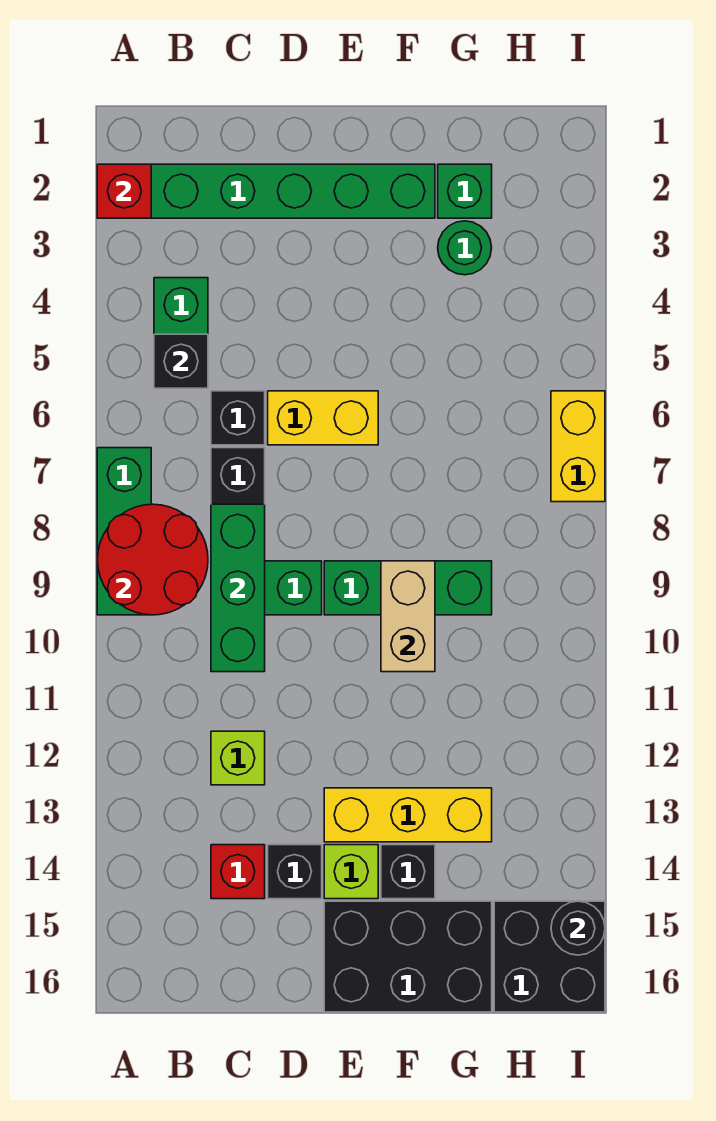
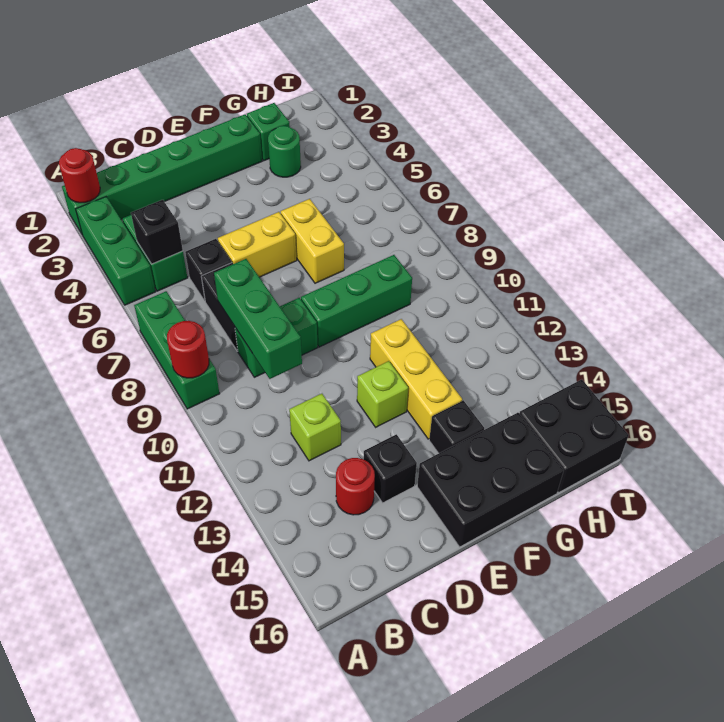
red brick A2 level 2 -> red round brick A2 level 2
none -> green brick A3:A5 level 1
red round brick A8:B9 level 2 -> red round brick A9 level 2
red brick C14 level 1 -> red round brick C14 level 1
yellow brick E13:G13 level 1 -> yellow brick F11:F13 level 1
lime brick E14 level 1 -> lime brick E12 level 1
tan brick F9:F10 level 2 -> none
yellow brick I6:I7 level 1 -> yellow brick F6:F7 level 1
black round brick I15 level 2 -> none

